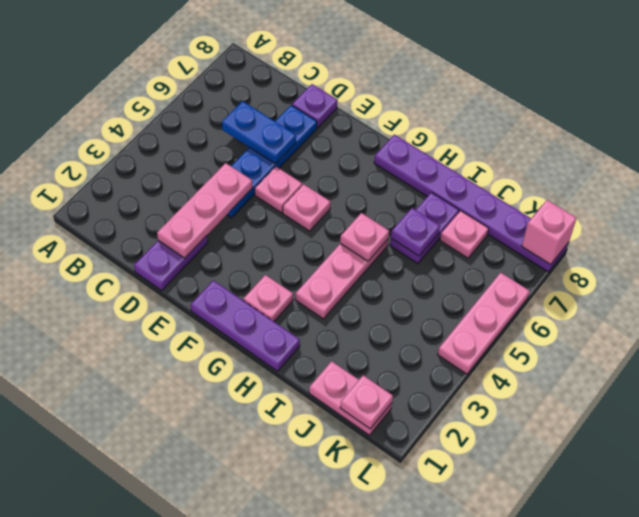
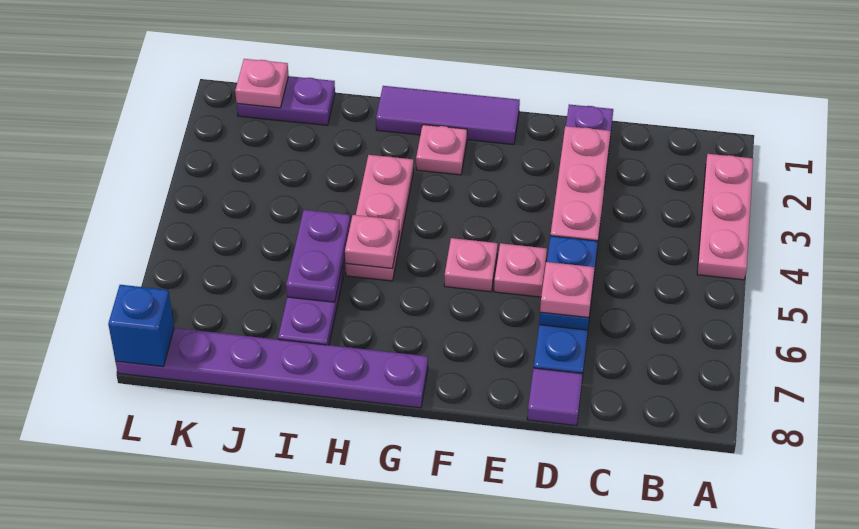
blue plate C6:D6 level 2 -> blue plate D5:D6 level 2
purple plate D8 level 1 -> purple tile D8 level 1
purple plate F1:H1 level 1 -> purple tile F1:H1 level 1
purple plate I6 level 2 -> purple plate I5:I6 level 2
pink plate J1:K1 level 1 -> purple plate J1:K1 level 1
pink plate J7 level 1 -> pink plate D6 level 3
pink plate L4:L6 level 1 -> pink plate A2:A4 level 1
pink brick L8 level 2 -> blue brick L8 level 2

